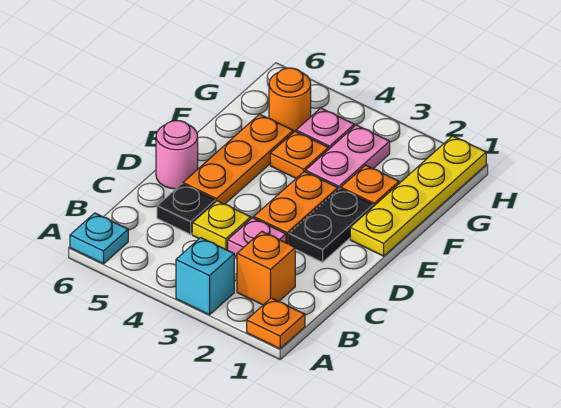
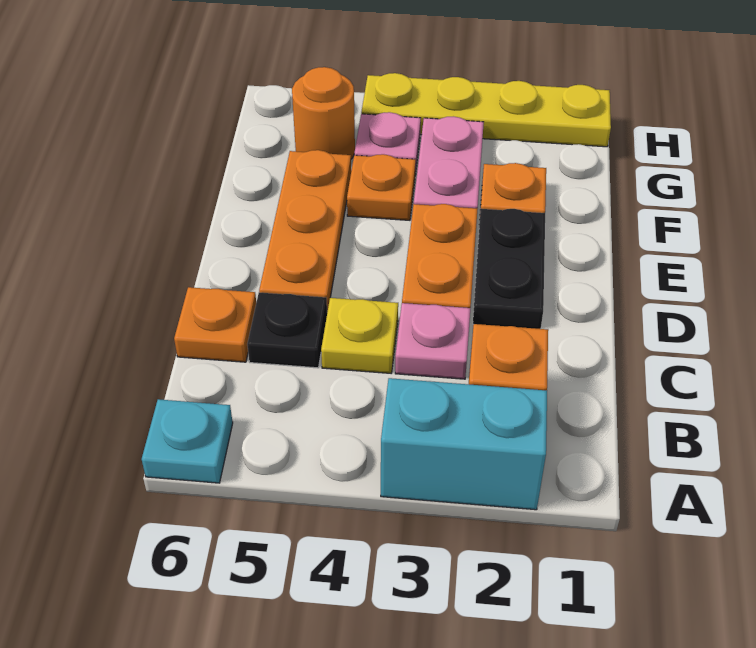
orange plate A1 level 1 -> orange plate C6 level 1
cyan brick A3 level 1 -> cyan brick A2:A3 level 1
pink round brick D6 level 1 -> none
yellow plate E1:H1 level 1 -> yellow plate H1:H4 level 1

